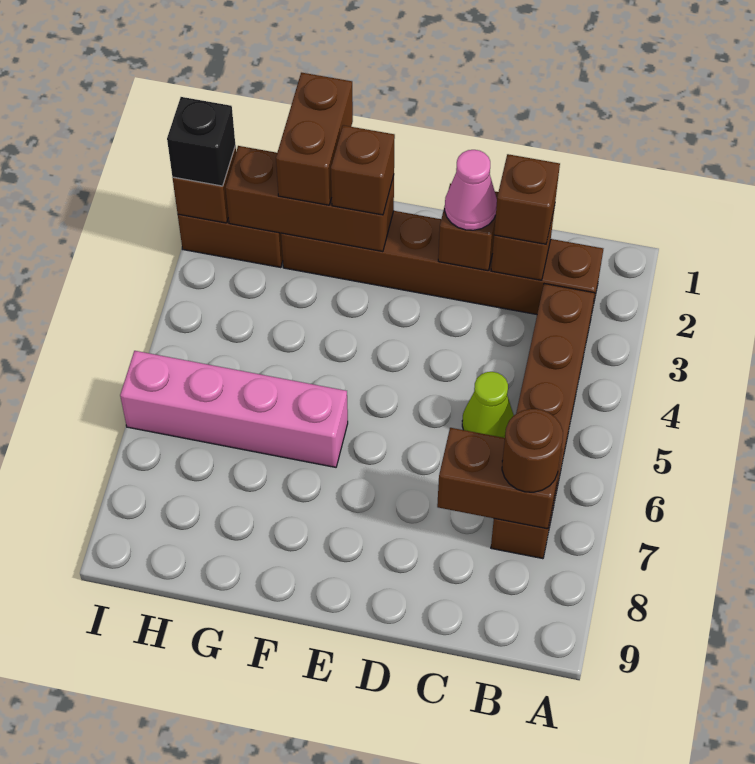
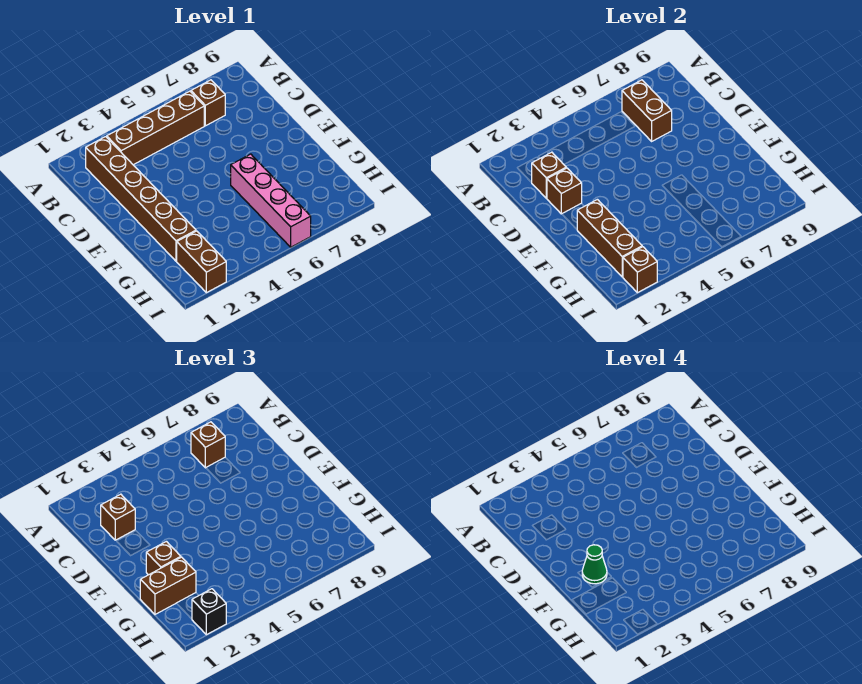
brown round brick B7 level 3 -> brown brick B7 level 3
lime cone C5 level 1 -> none
pink cone D2 level 3 -> none
none -> green cone F2 level 4

